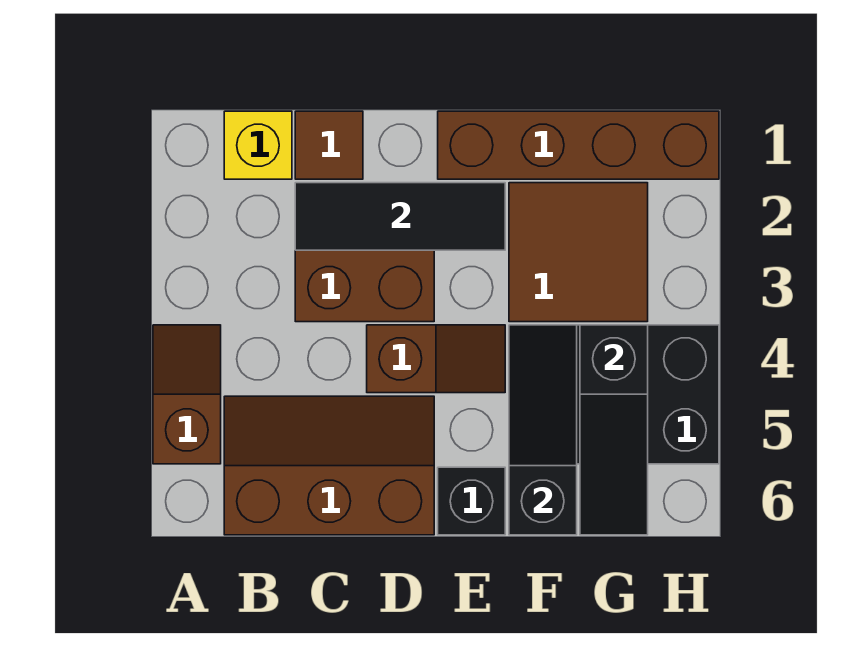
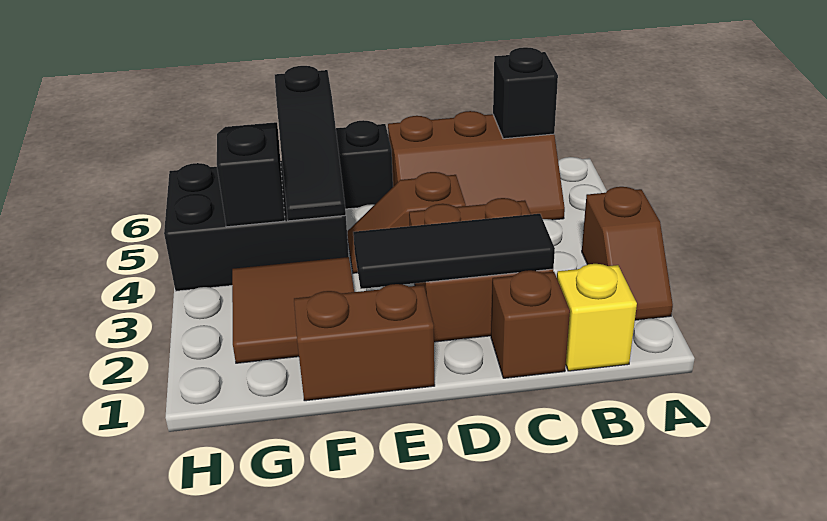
brown slope A4:A5 level 1 top 5 -> brown slope A2:A3 level 1 top 3
none -> black brick B6 level 2
brown tile C1 level 1 -> brown brick C1 level 1
brown brick E1:H1 level 1 -> brown brick E1:F1 level 1

